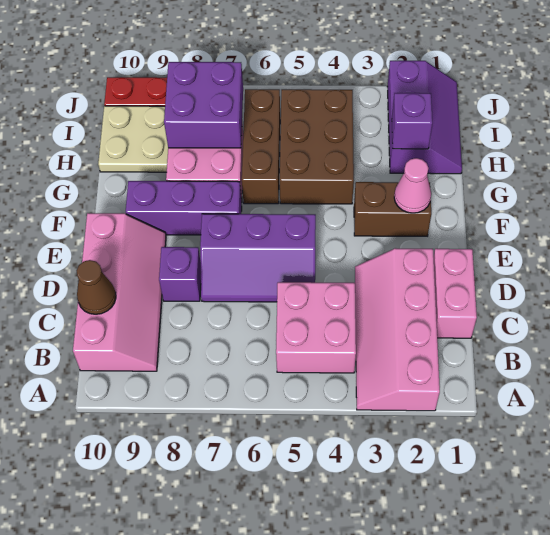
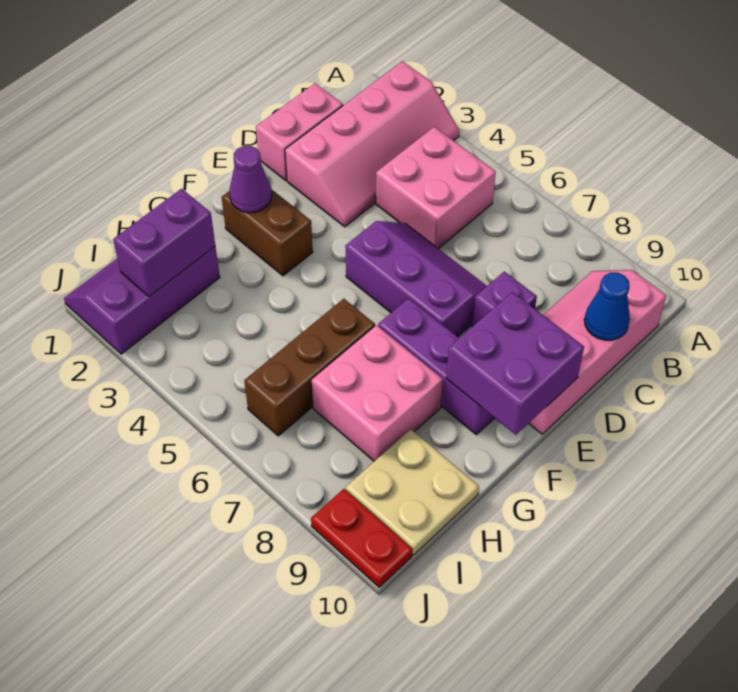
brown cone C10 level 2 -> blue cone C10 level 2
pink cone F2 level 2 -> purple cone F2 level 2
brown brick G4:I5 level 1 -> none
purple brick H2 level 2 -> purple brick H2:I2 level 2
purple brick H7:I8 level 2 -> purple brick E9:F10 level 2

